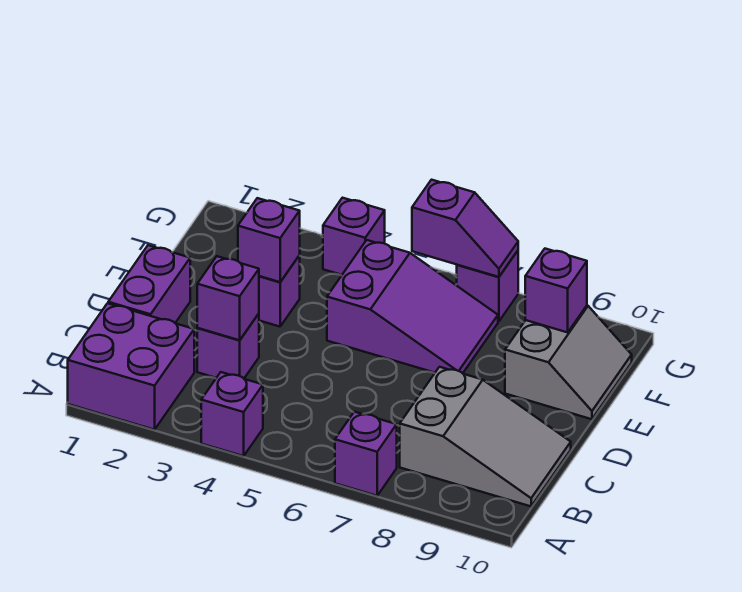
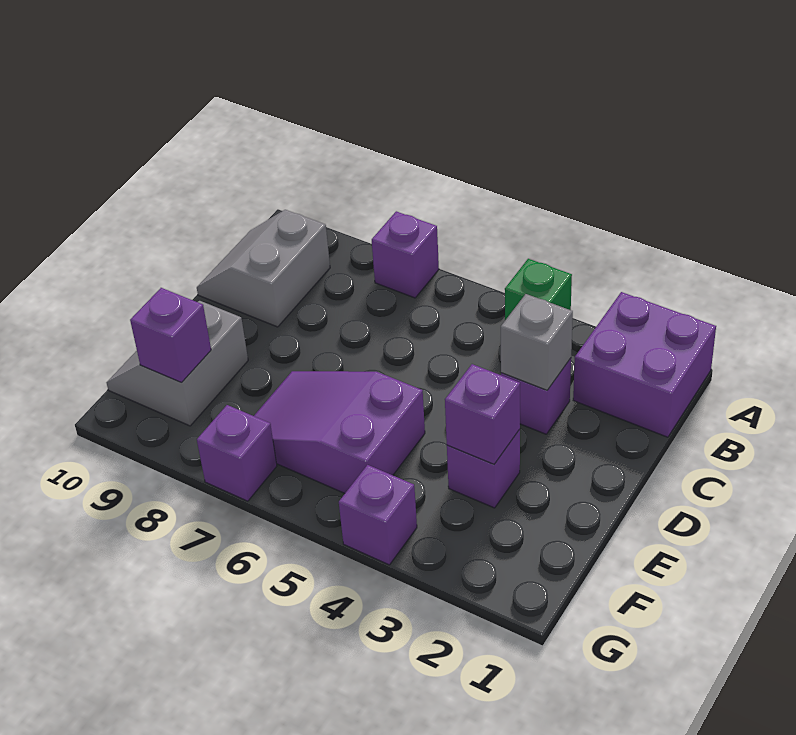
purple brick A4 level 1 -> green brick A4 level 1
grey slope B8:C10 level 1 top 8 -> grey slope B9:C10 level 1 top 9
purple brick C1:D1 level 1 -> none
purple brick C3 level 2 -> grey brick C3 level 2
purple slope G6:G7 level 2 top 6 -> none

